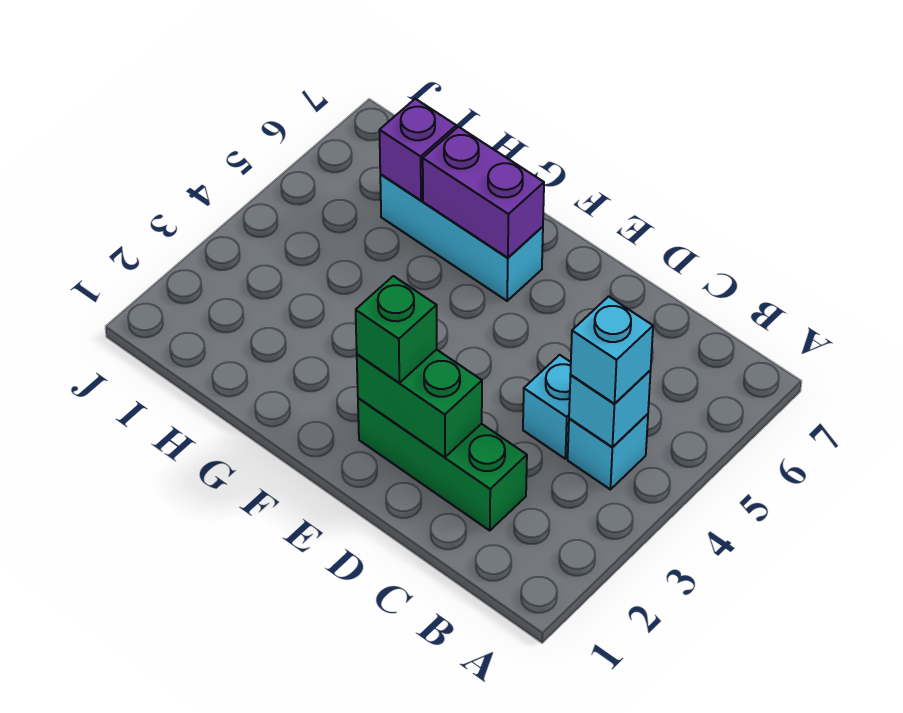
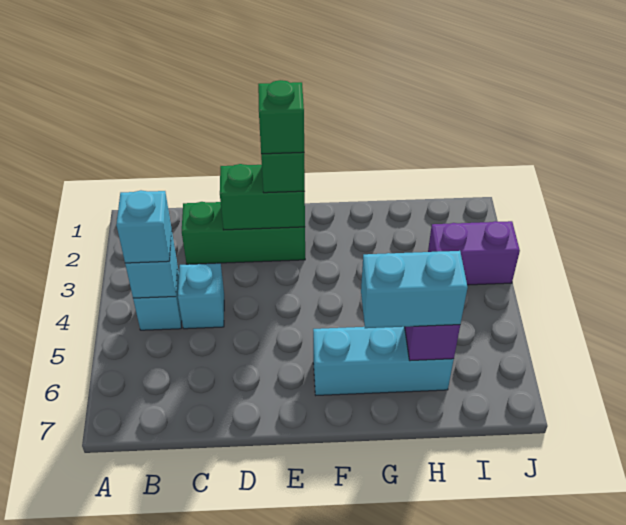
none -> green brick E2 level 4
purple brick F6:G6 level 2 -> purple brick I3:J3 level 1
none -> cyan brick G6:H6 level 3

